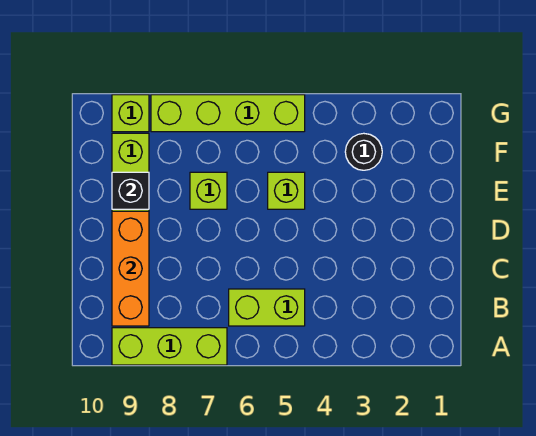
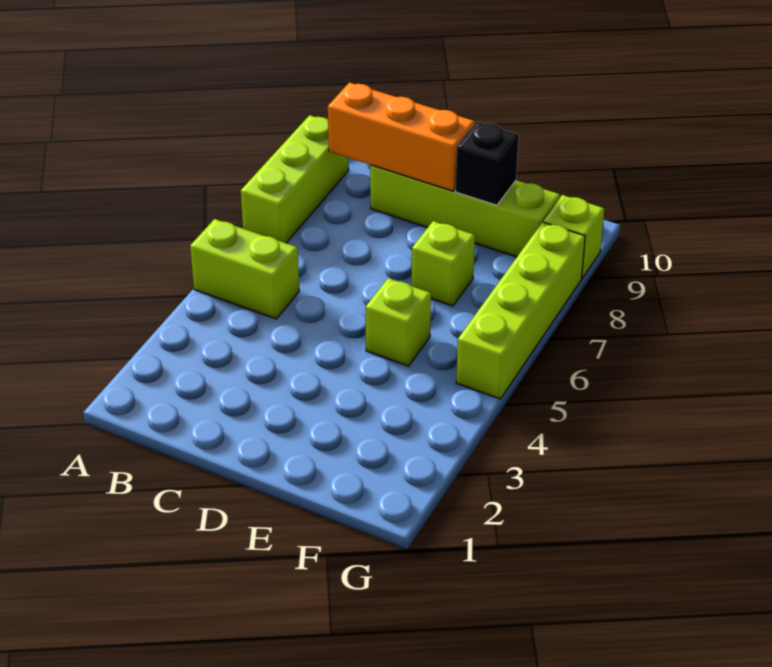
lime brick B5:B6 level 1 -> lime brick A5:B5 level 1
black round brick F3 level 1 -> none

